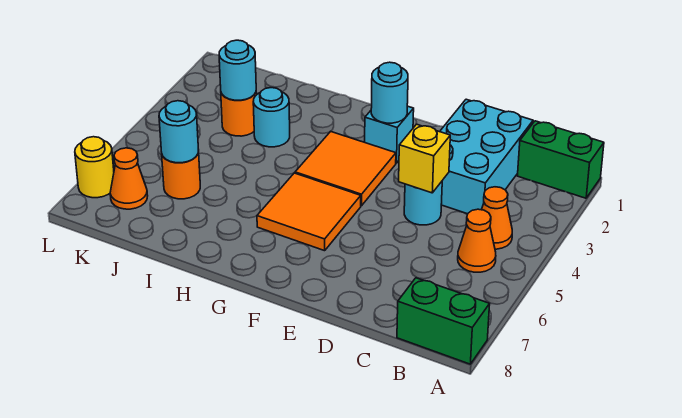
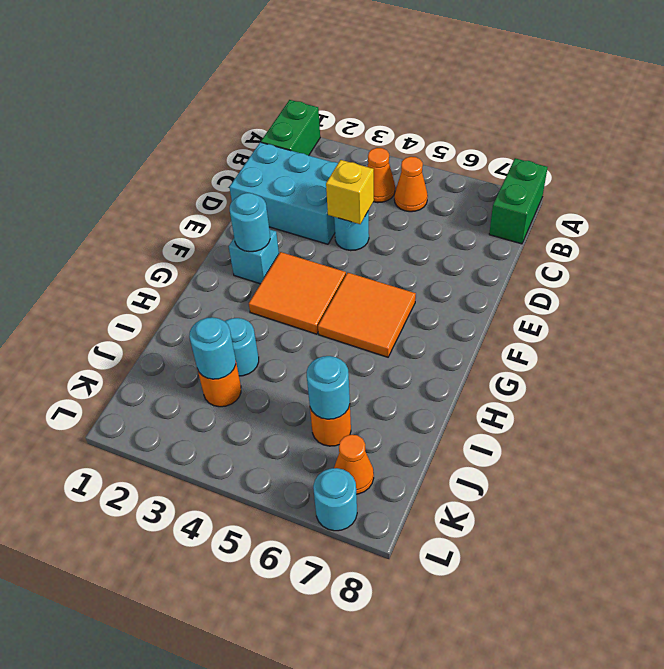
yellow round brick L7 level 1 -> cyan round brick L7 level 1

